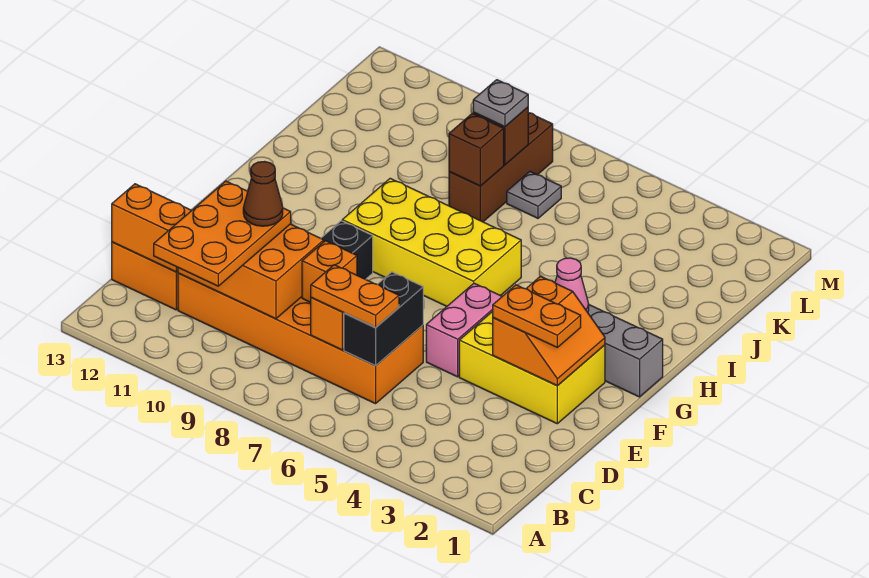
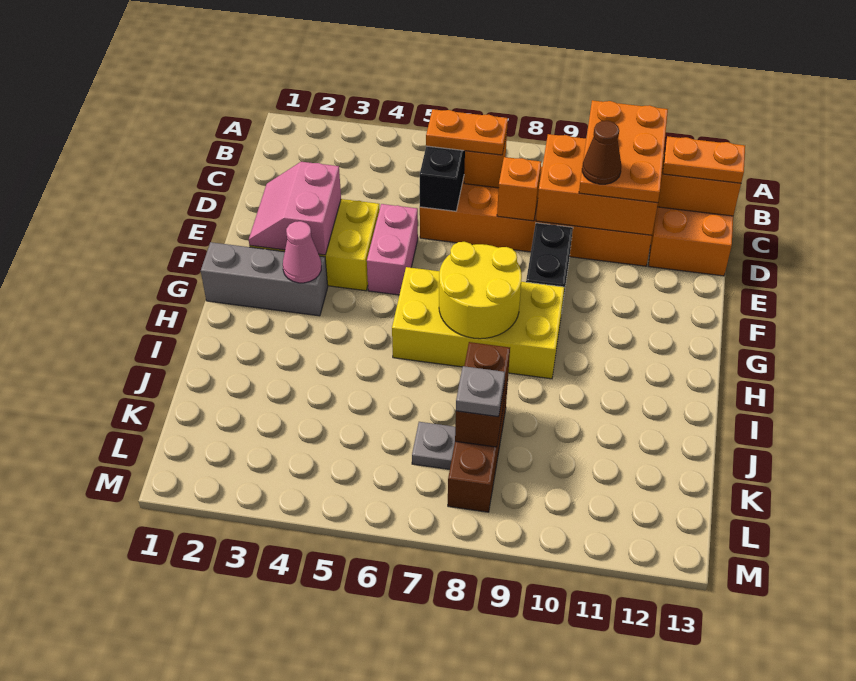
orange slope E2:F3 level 2 top 3 -> pink slope E2:F3 level 2 top 3
orange plate E2:E3 level 3 -> orange plate C12:C13 level 3
none -> yellow round brick G7:H8 level 2

